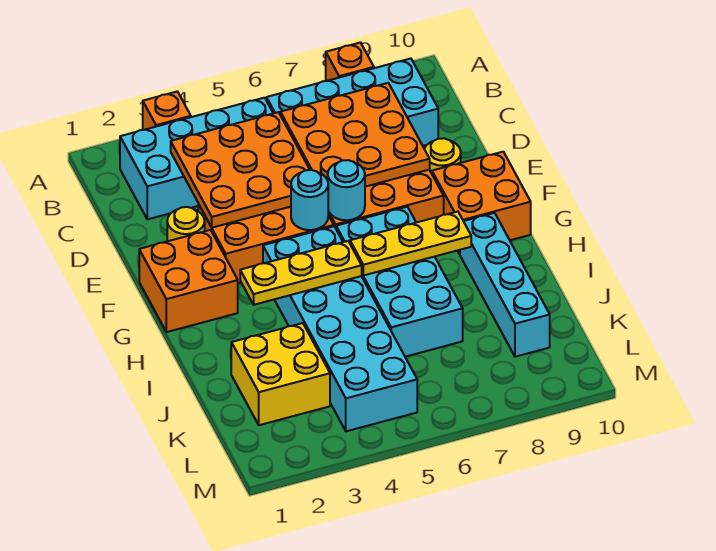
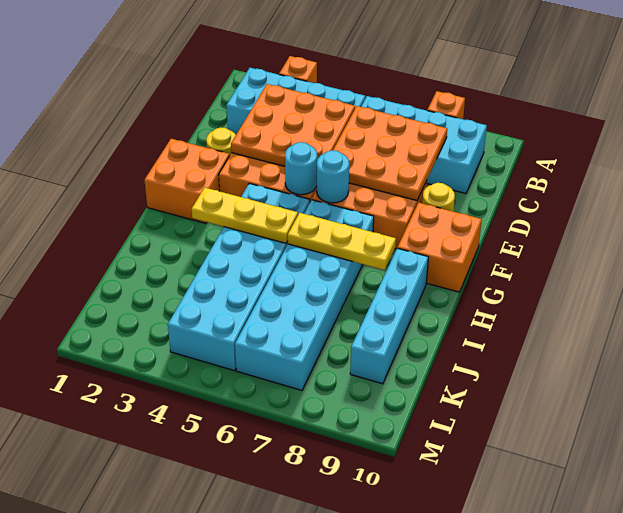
cyan brick G6:J7 level 1 -> cyan brick G6:L7 level 1
yellow brick J2:K3 level 1 -> none

